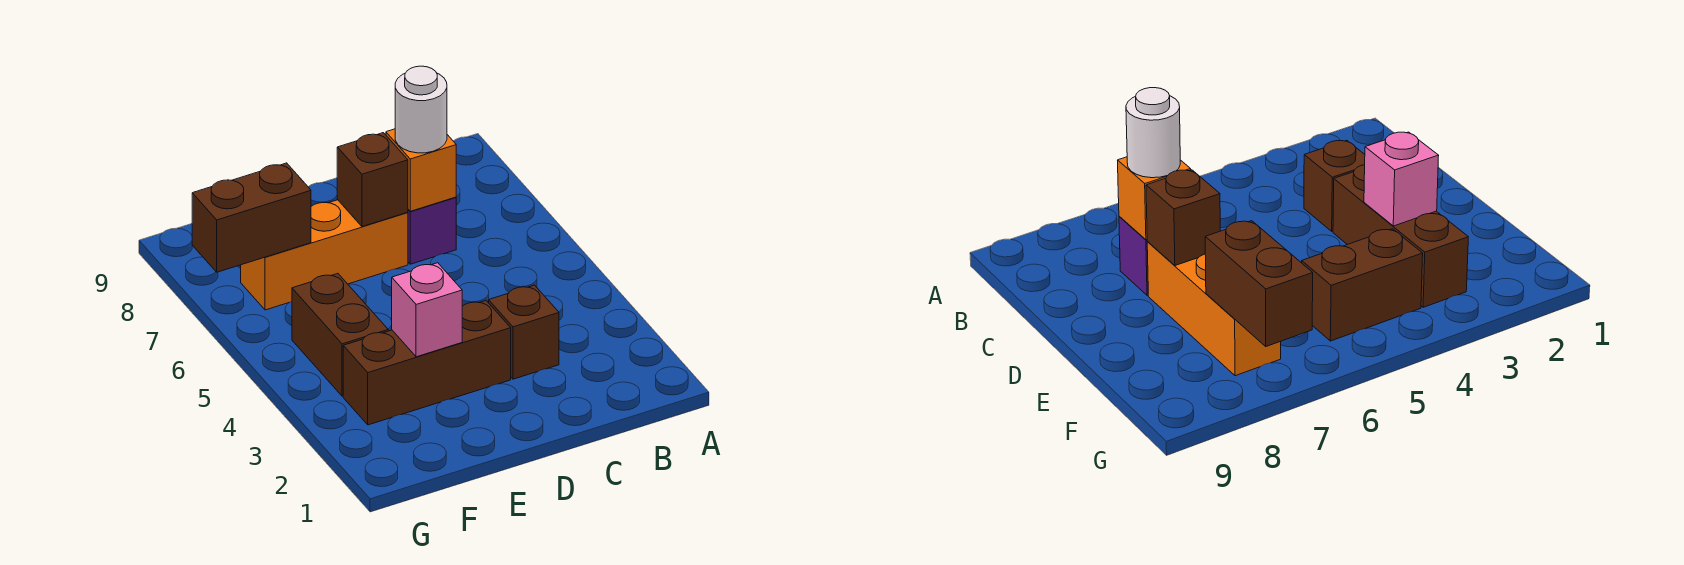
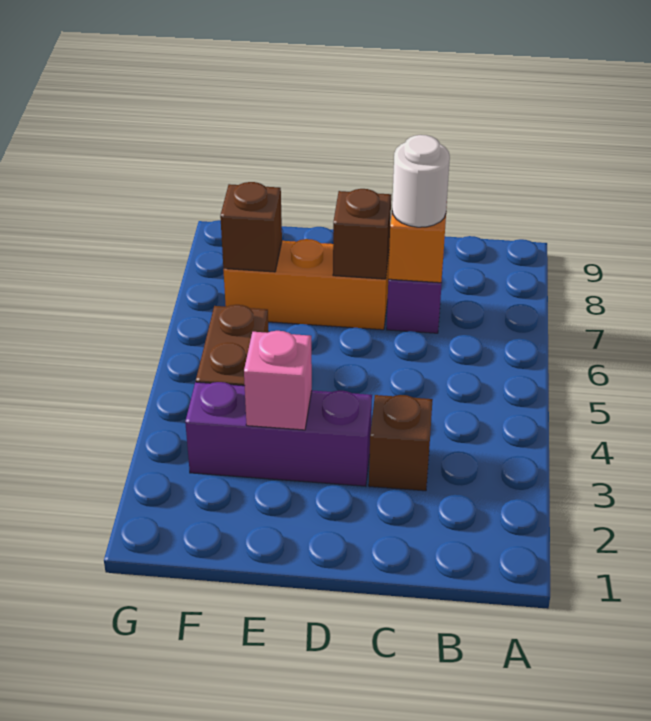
brown brick D3:F3 level 1 -> purple brick D3:F3 level 1
brown brick F7:G7 level 2 -> brown brick F7 level 2

